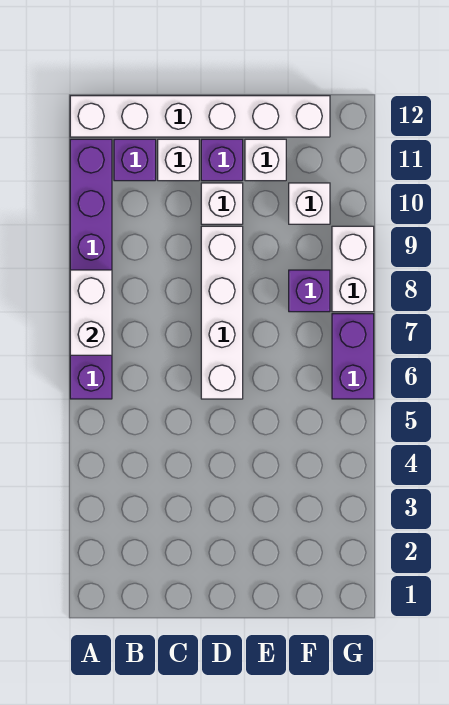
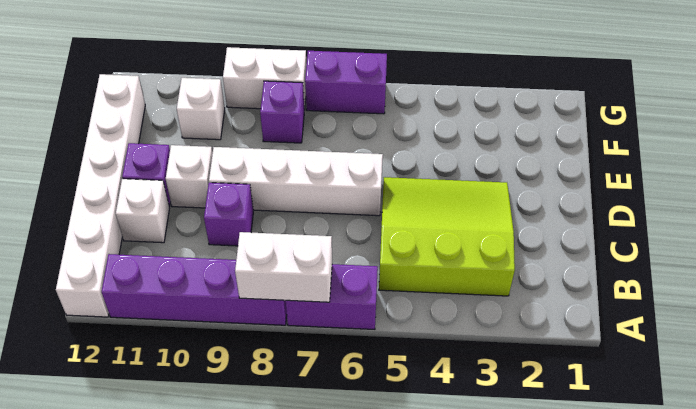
none -> lime slope B3:D5 level 1 top B
purple brick B11 level 1 -> purple brick C9 level 1
white brick E11 level 1 -> none

